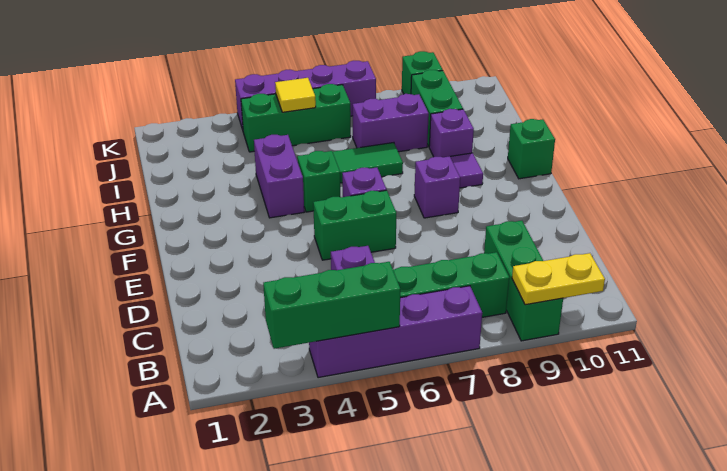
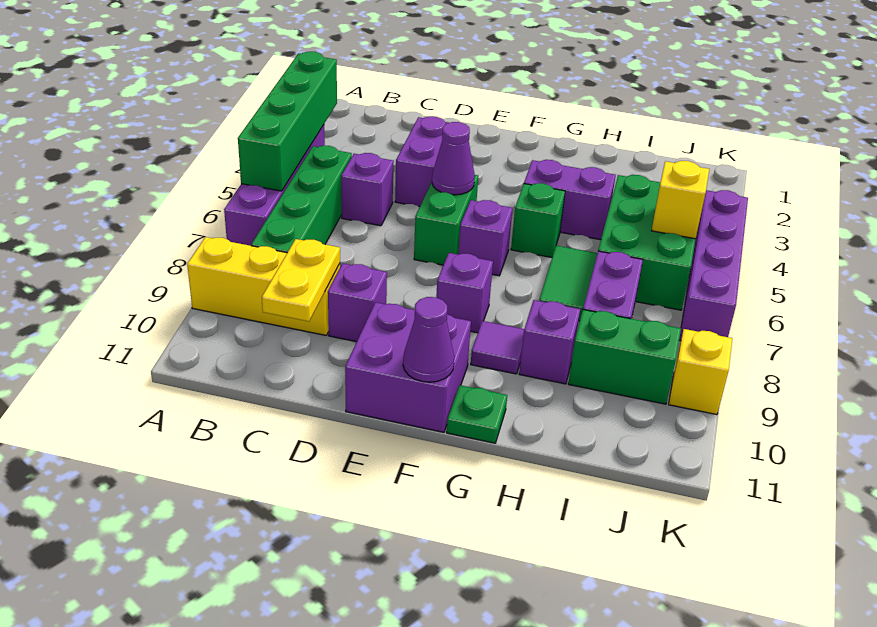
green brick A3:A5 level 2 -> green brick A3:A6 level 2
green brick A9:C9 level 1 -> yellow brick A9:C9 level 1
yellow plate A9:A10 level 2 -> yellow plate C9:C10 level 2
none -> purple brick D3:D4 level 1
none -> purple brick D9 level 1
none -> purple cone E5 level 2
none -> purple brick E10:F11 level 1
none -> purple cone F11 level 2
green brick G11 level 1 -> green plate G11 level 1
green brick J4:J6 level 1 -> green brick I4:J6 level 1
yellow tile J5 level 2 -> yellow brick J5 level 2
green brick K9 level 1 -> yellow brick K9 level 1

